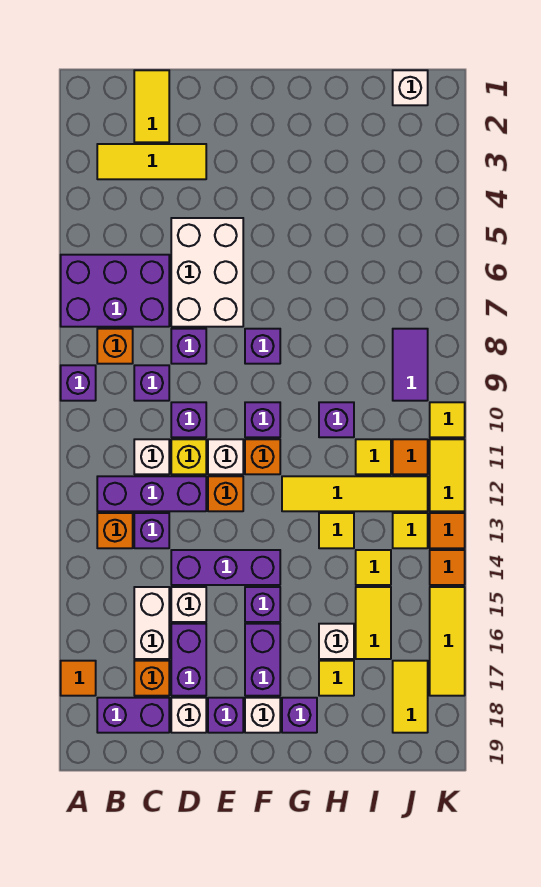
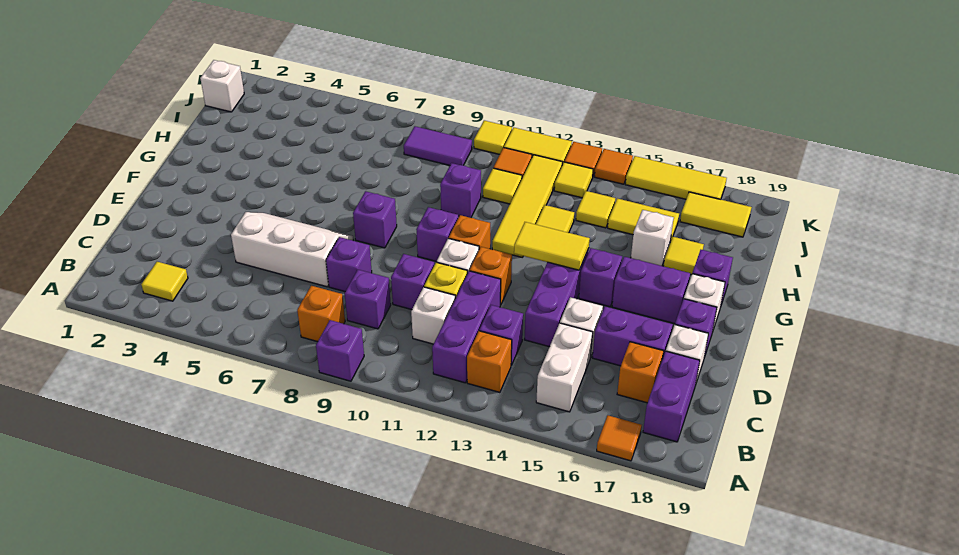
purple brick A6:C7 level 1 -> none
yellow tile B3:D3 level 1 -> yellow tile B3 level 1
yellow tile C1:C2 level 1 -> yellow tile F13:F14 level 2
white brick C15:C16 level 1 -> white brick B15:C15 level 1
white brick D5:E7 level 1 -> white slope D5:E7 level 1 top D

